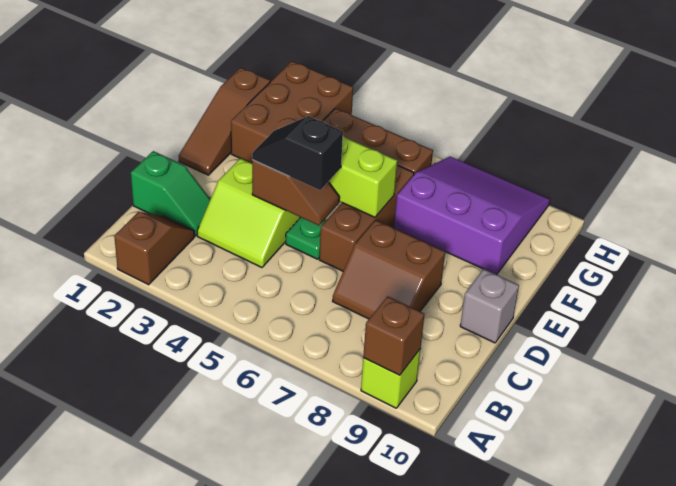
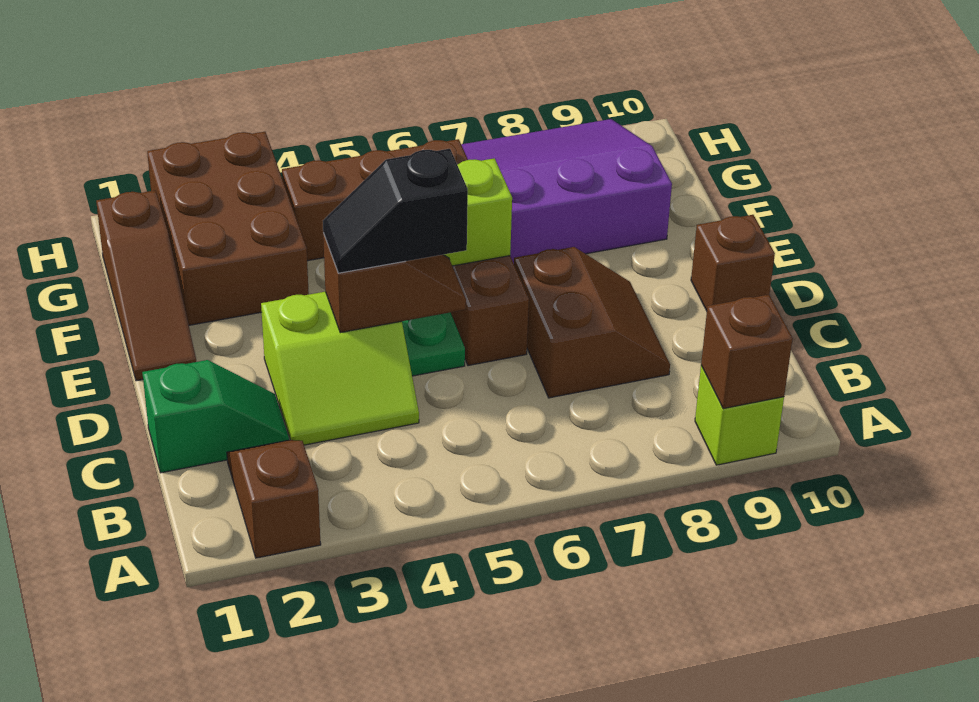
brown slope C7:D8 level 1 top D -> brown slope C7:D8 level 1 top 7
grey brick D10 level 1 -> brown brick D10 level 1

